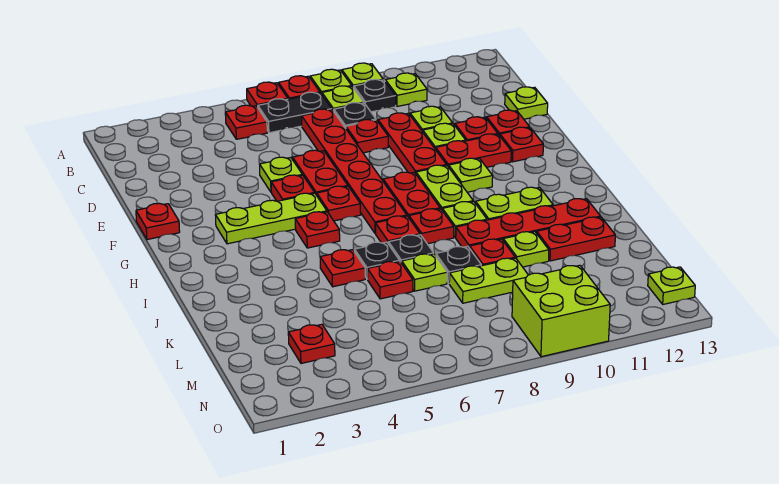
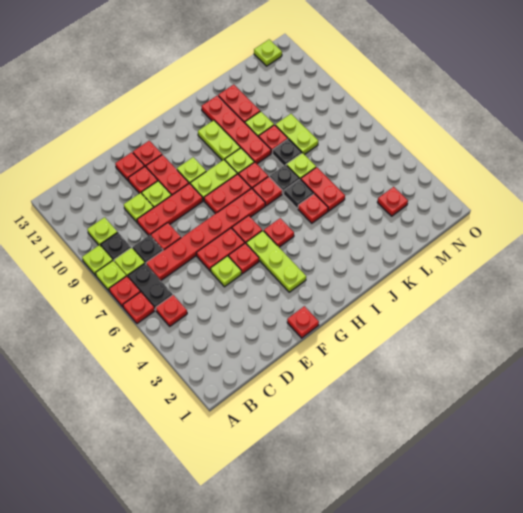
lime plate D13 level 1 -> none
red plate K6 level 1 -> red plate K5:K6 level 1
lime brick N9:O10 level 1 -> none

